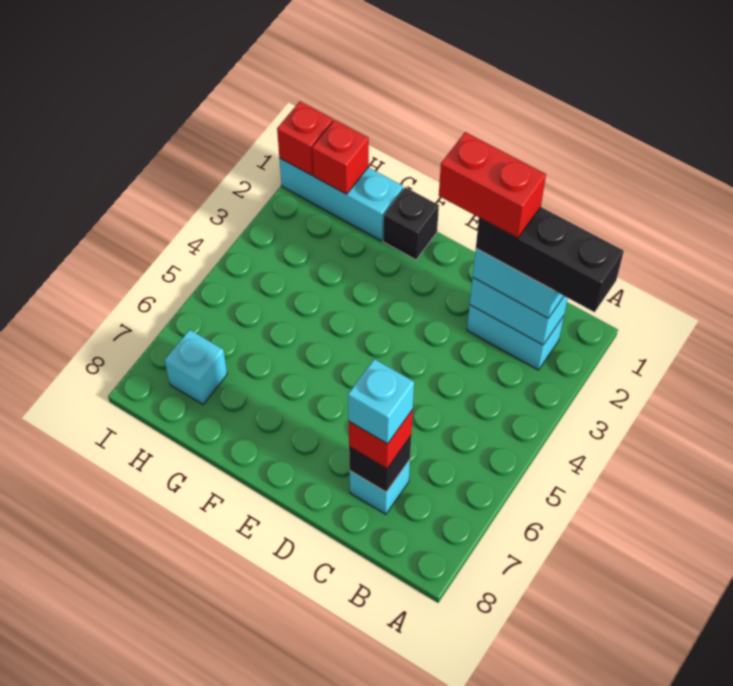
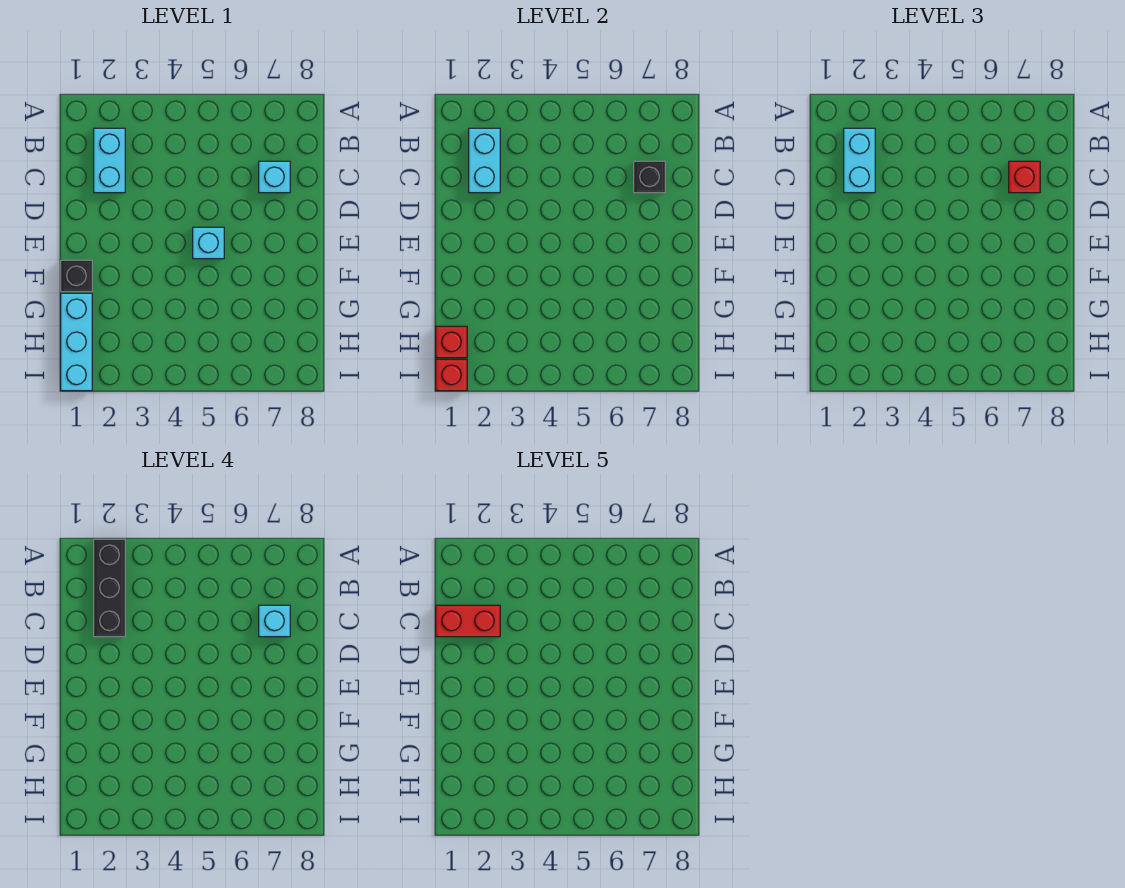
red brick C2:D2 level 5 -> red brick C1:C2 level 5
cyan brick H7 level 1 -> cyan brick E5 level 1

